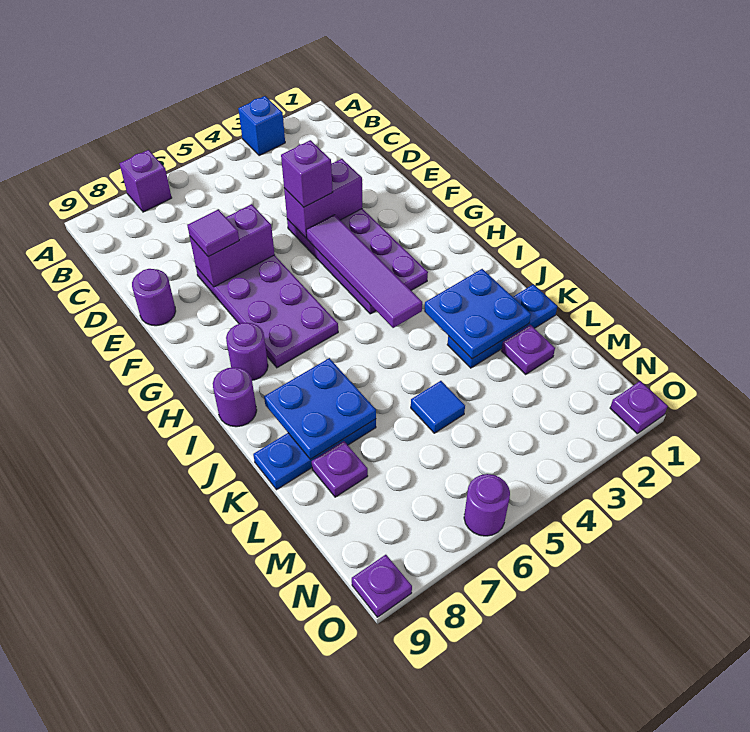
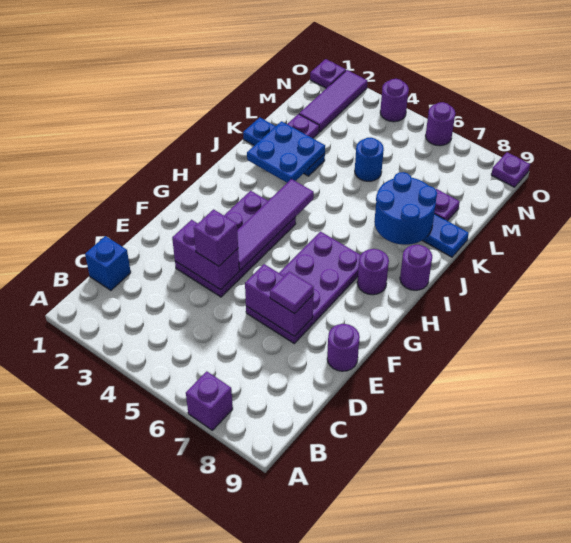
blue brick A3 level 1 -> blue brick C1 level 1
blue plate J7:K8 level 2 -> blue round brick J7:K8 level 2
blue tile L5 level 1 -> blue round brick L5 level 1
none -> purple tile M2:O2 level 1
none -> purple round brick O4 level 1

